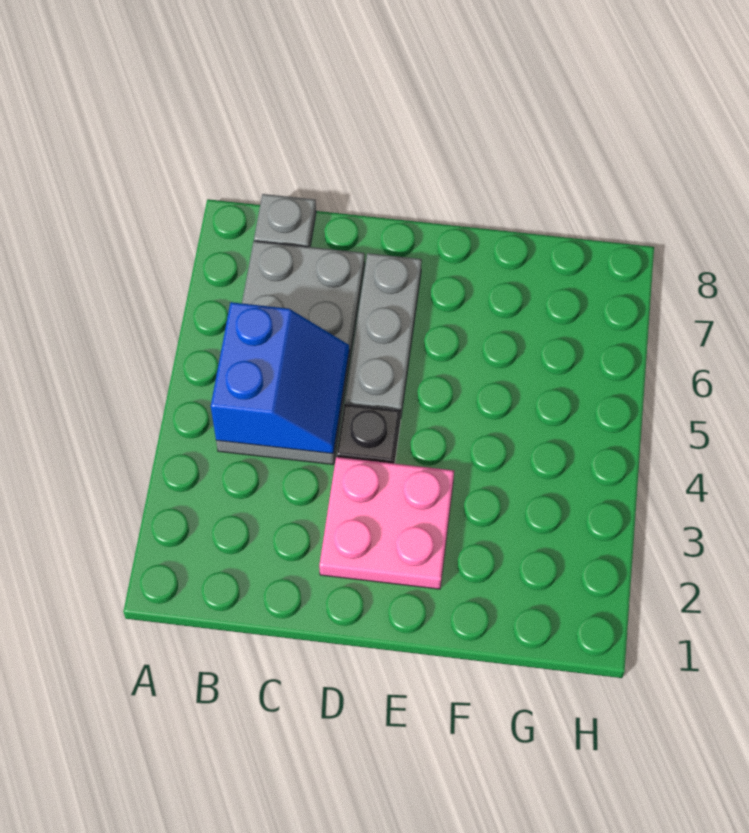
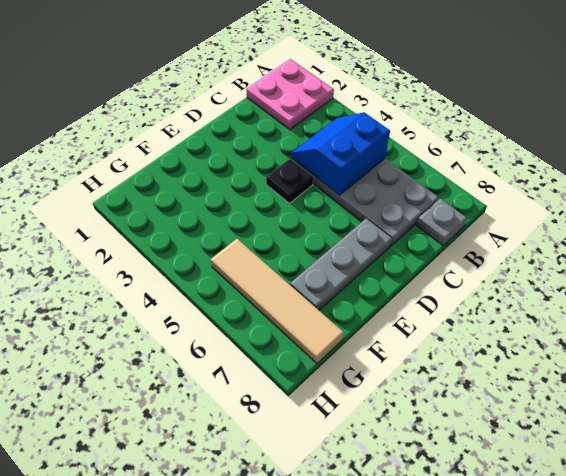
blue slope B4:C5 level 2 top B -> blue slope B4:C5 level 2 top 5
pink plate D2:E3 level 1 -> pink plate A1:B2 level 1
grey plate D5:D7 level 1 -> grey plate D7:F7 level 1
none -> tan tile G5:G8 level 1

